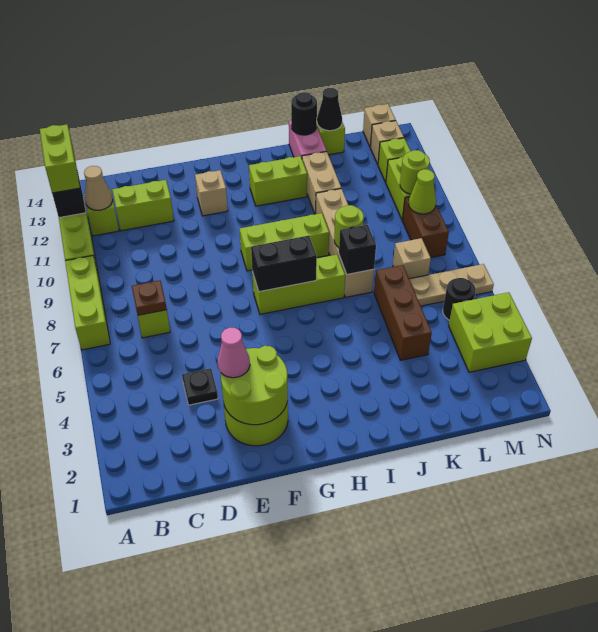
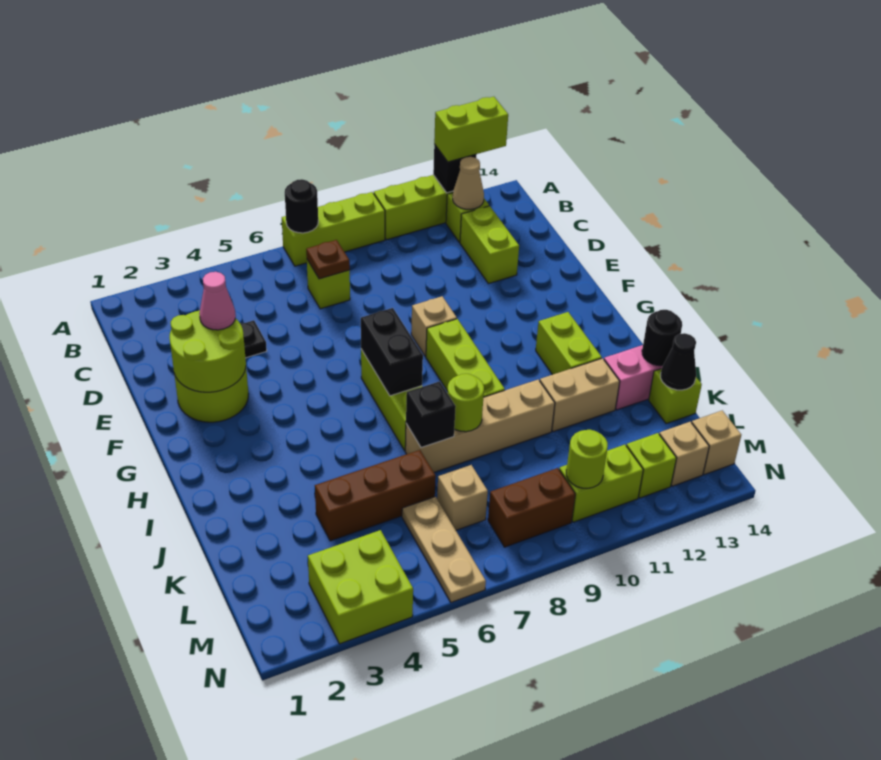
tan brick F12 level 1 -> tan brick F9 level 1
black round brick M5 level 1 -> black round brick A7 level 2
lime cone M9 level 2 -> none

